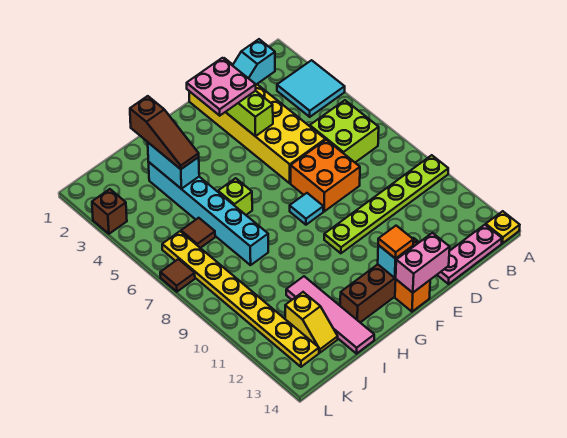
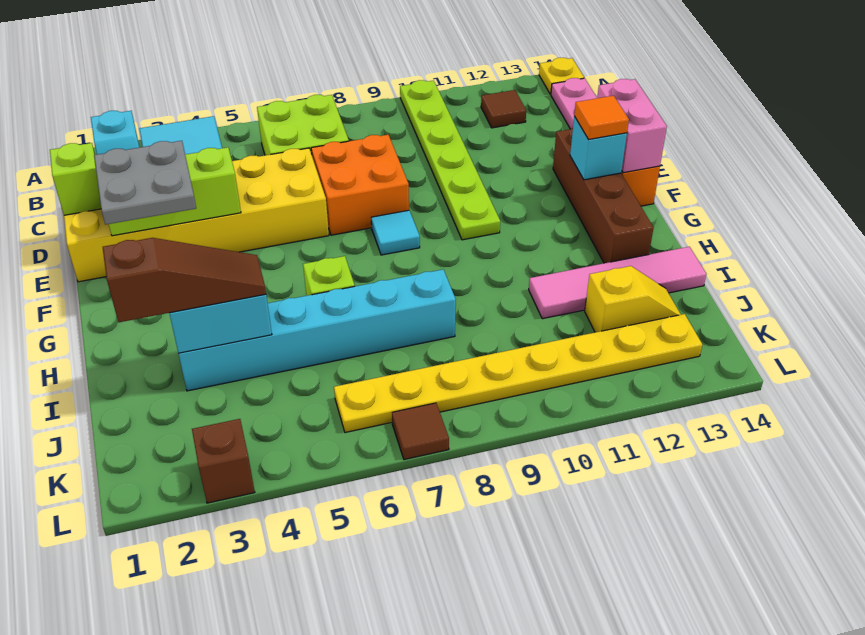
none -> lime brick D1 level 2
pink plate E2:F3 level 3 -> grey plate E2:F3 level 3
brown tile J6 level 1 -> brown tile B12 level 1

